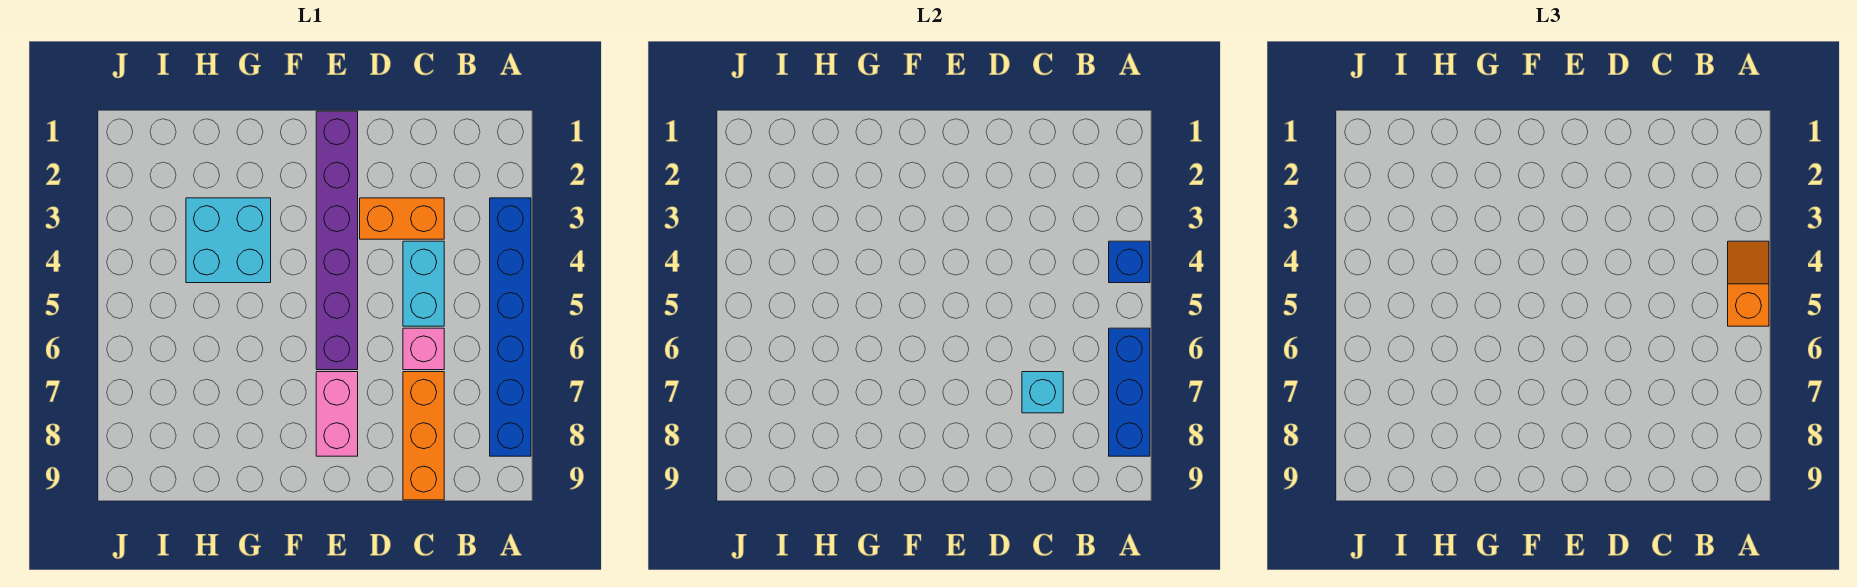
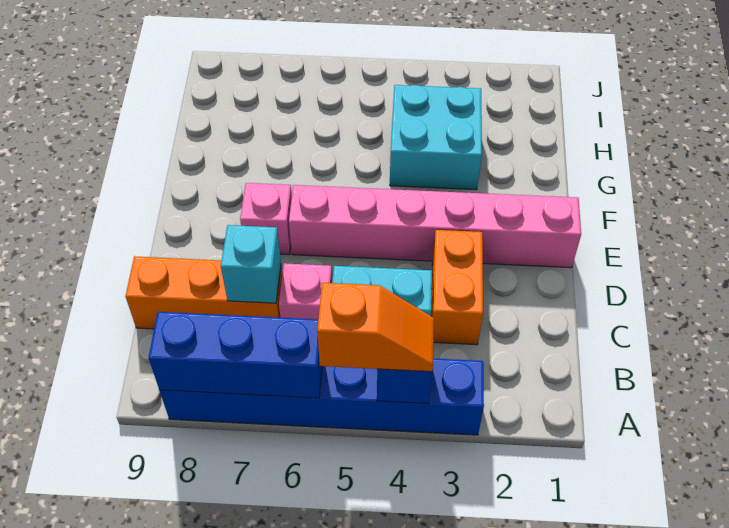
purple brick E1:E6 level 1 -> pink brick E1:E6 level 1
pink brick E7:E8 level 1 -> pink brick E7 level 1

